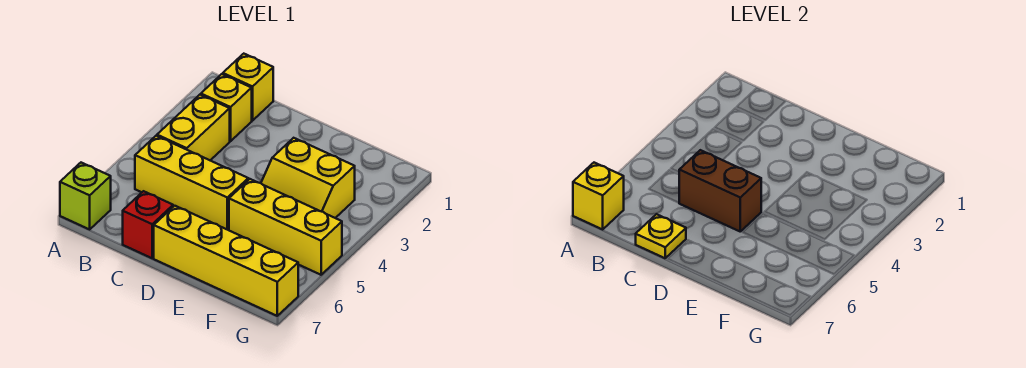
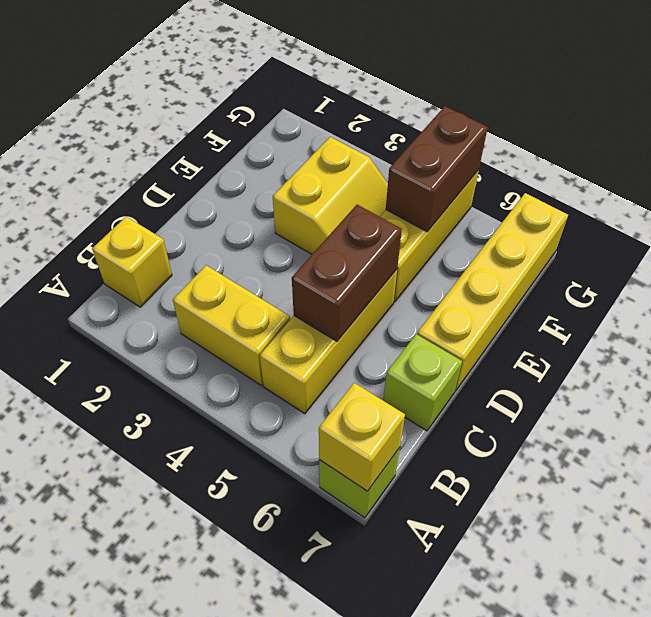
yellow brick B2 level 1 -> none
red brick C7 level 1 -> lime brick C7 level 1
yellow plate C7 level 2 -> none
none -> brown brick F5:G5 level 2

